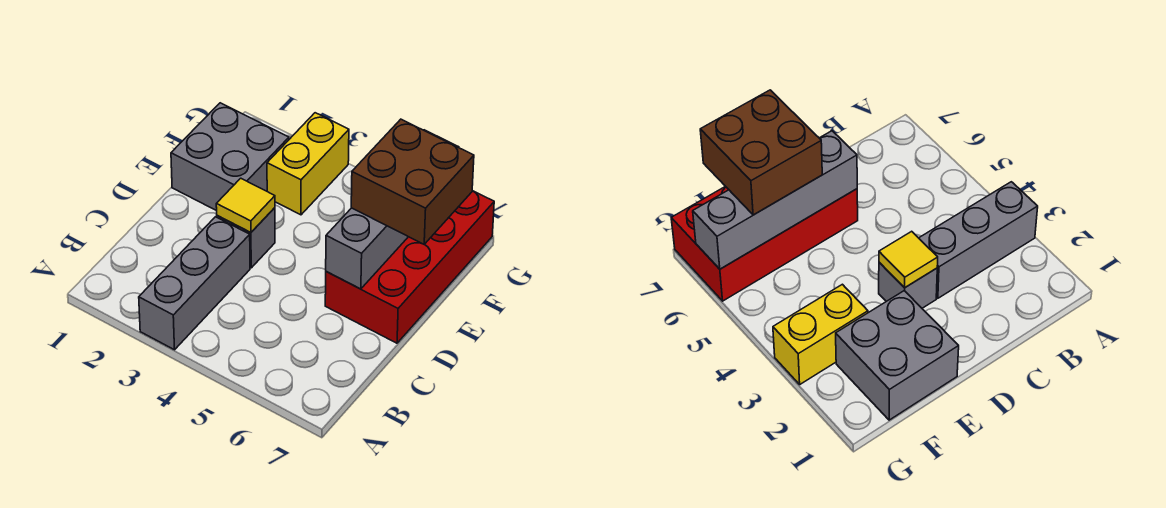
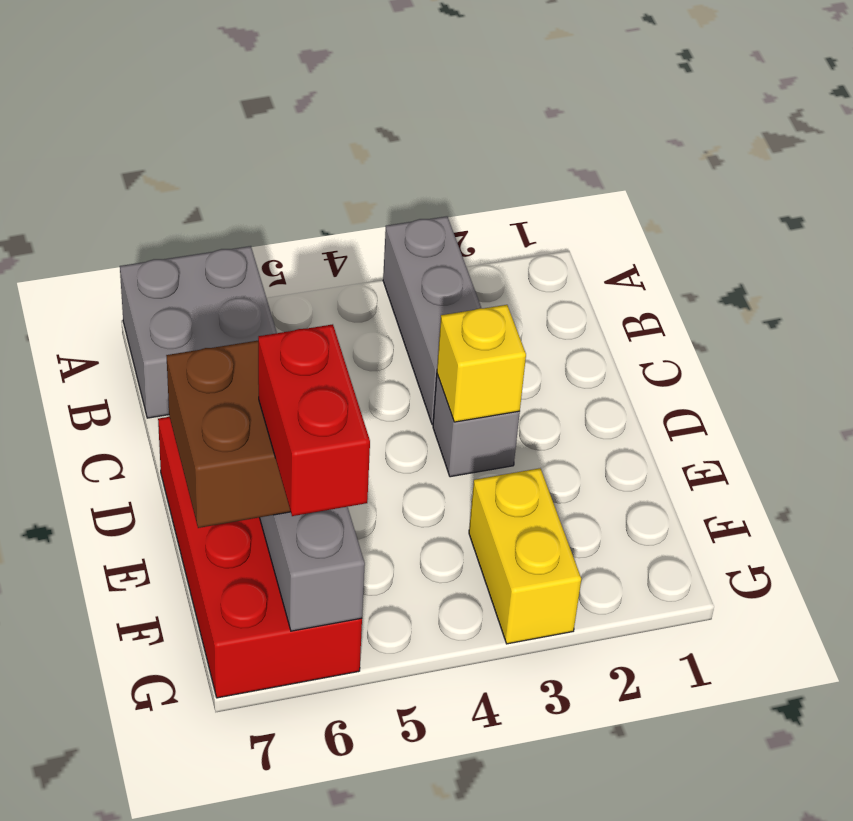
yellow tile D3 level 2 -> yellow brick D3 level 2
grey brick E1:F2 level 1 -> grey brick A6:B7 level 1
none -> red brick F6:G6 level 4

